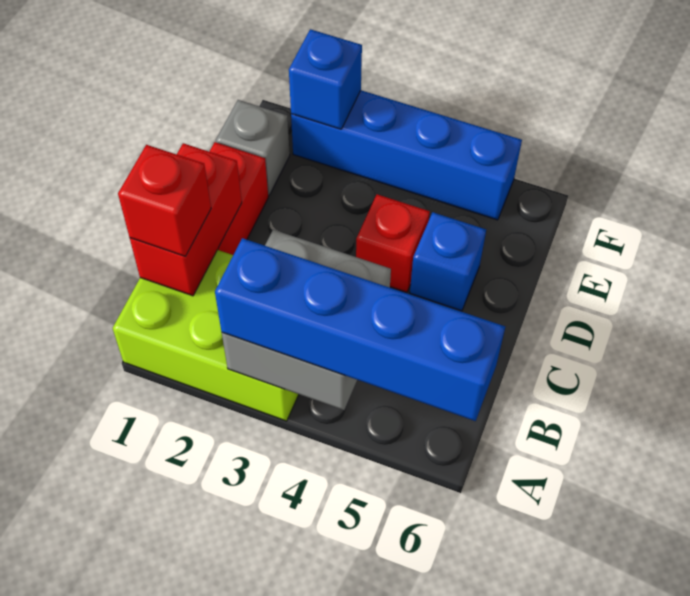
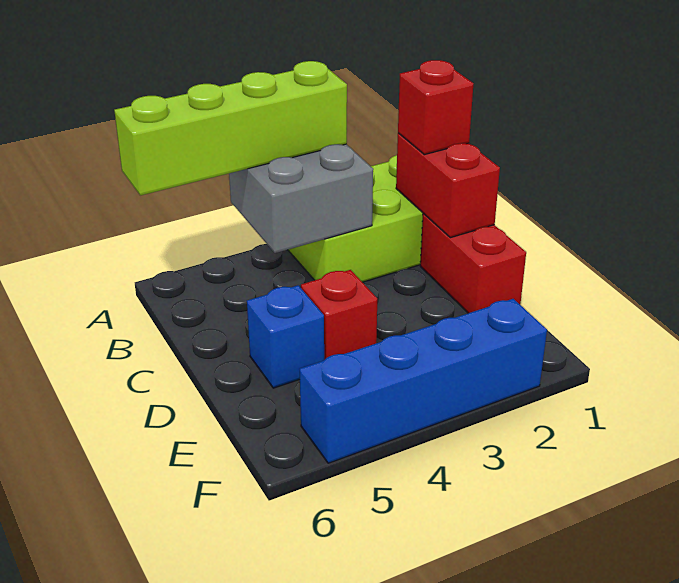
blue brick A3:A6 level 3 -> lime brick A3:A6 level 3
grey brick E1 level 1 -> none
blue brick F2 level 2 -> none

